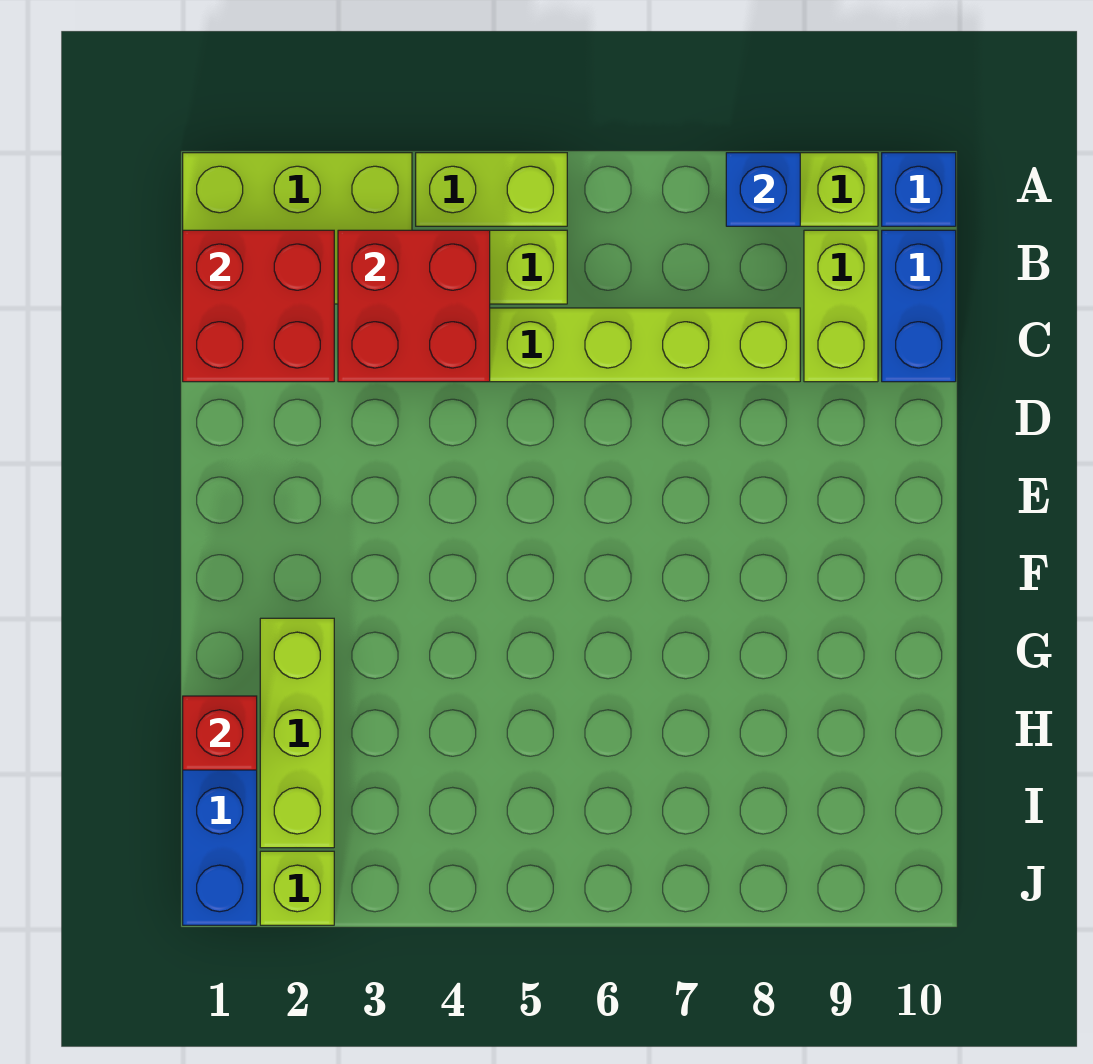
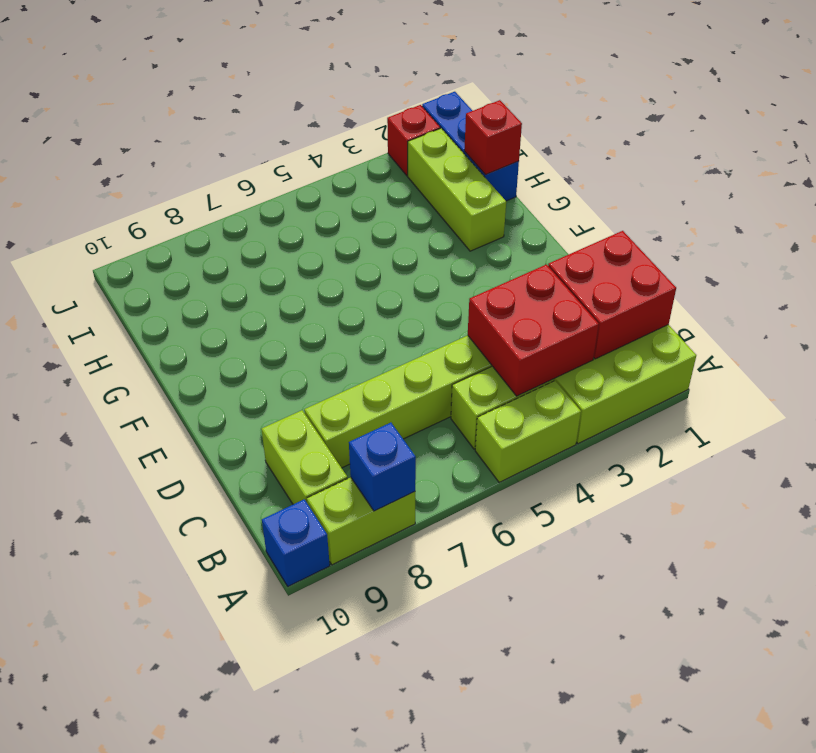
blue brick B10:C10 level 1 -> none
lime brick J2 level 1 -> red brick J2 level 1

